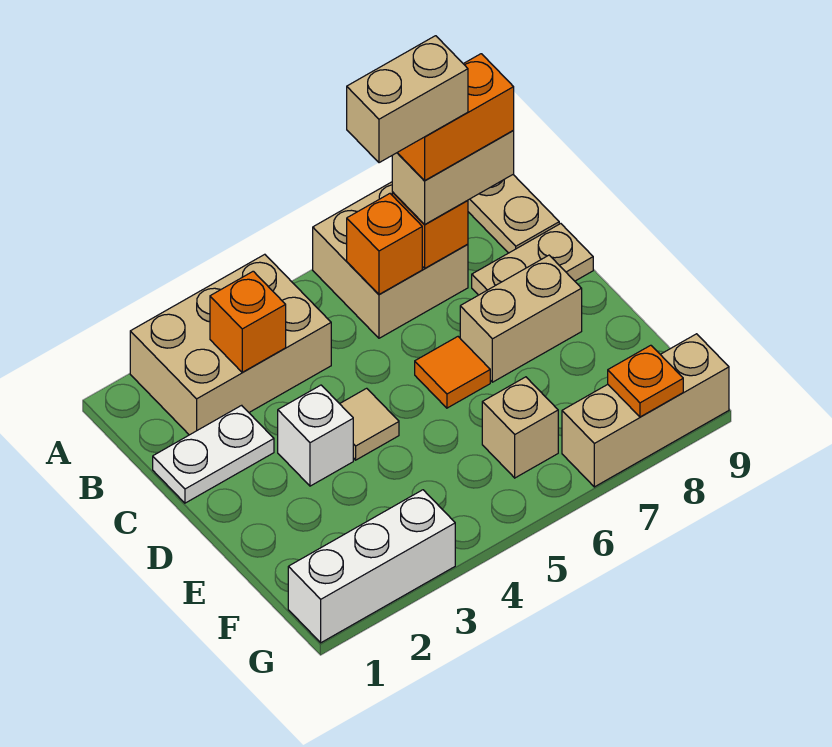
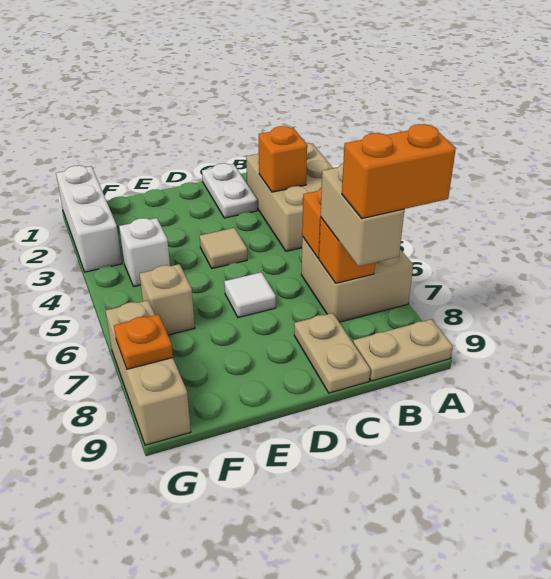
tan brick B6:B7 level 5 -> none
orange brick B7:B8 level 4 -> orange brick A8:B8 level 4
white brick D3 level 1 -> white brick F4 level 1
orange tile D6 level 1 -> white tile D6 level 1
tan brick D7:D8 level 1 -> none

